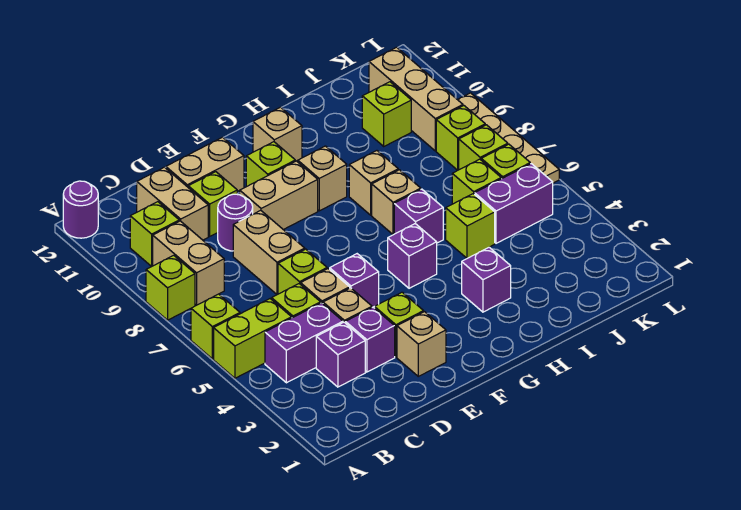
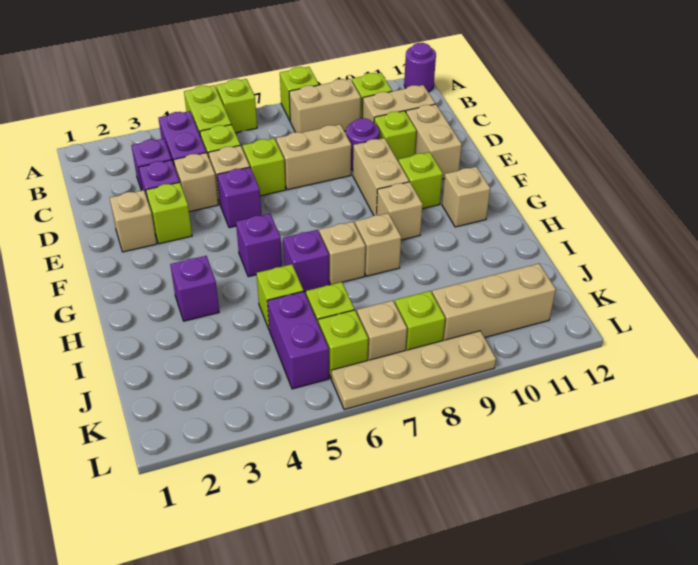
lime brick J10 level 1 -> none
lime brick K7 level 1 -> tan brick K7 level 1

